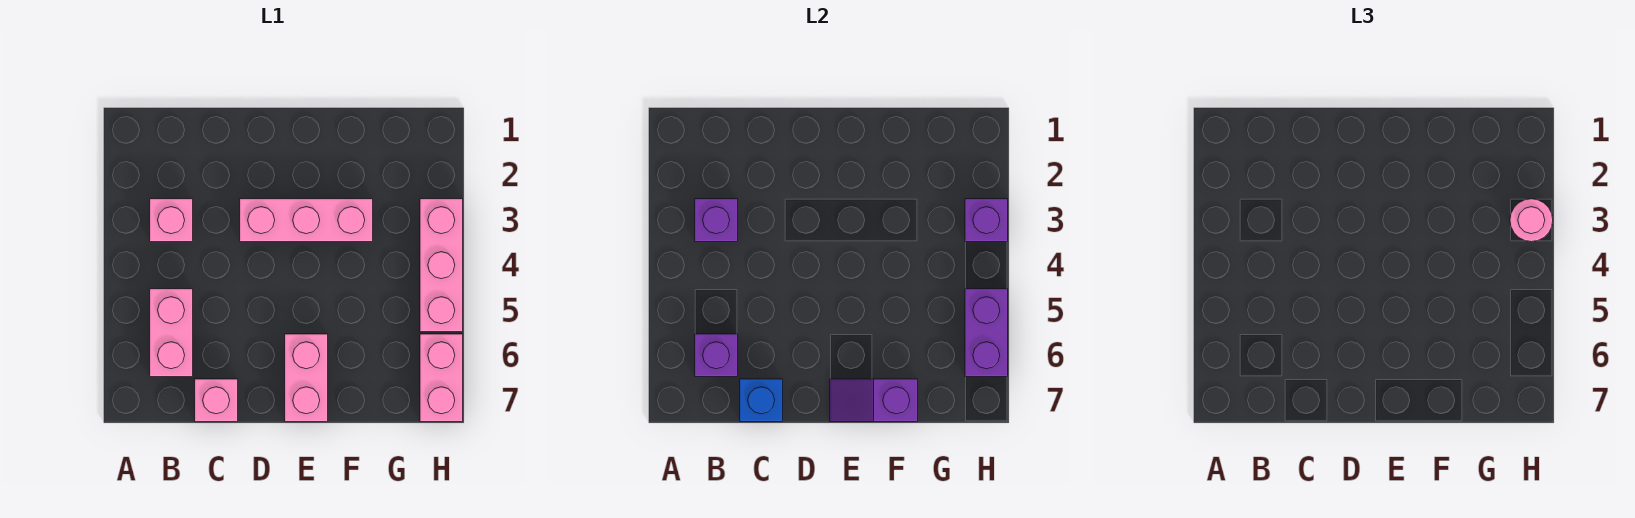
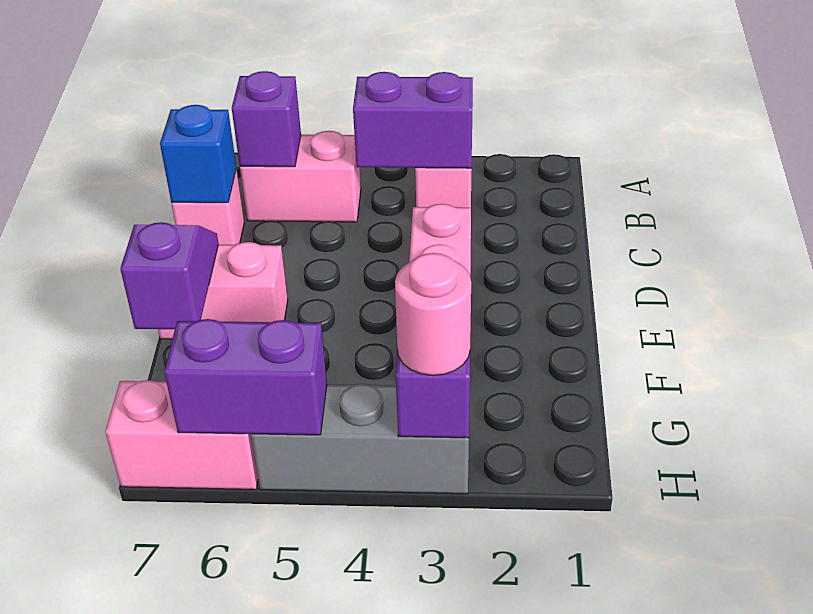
purple brick B3 level 2 -> purple brick B3:B4 level 2
pink brick H3:H5 level 1 -> grey brick H3:H5 level 1

